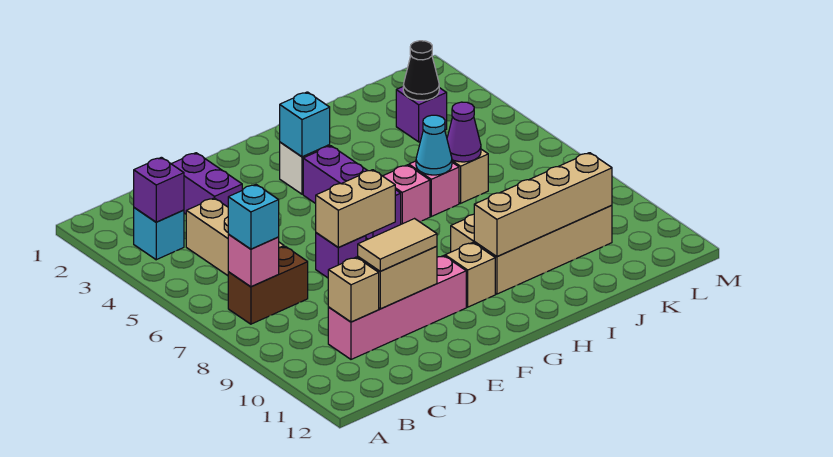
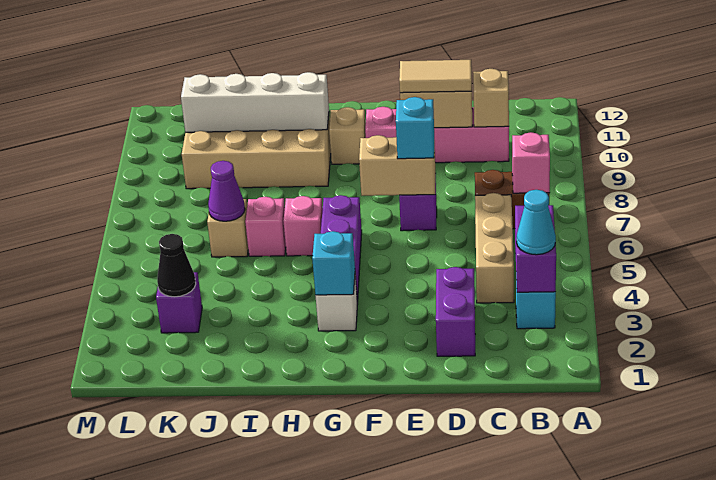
purple brick B3 level 2 -> purple brick B3:B4 level 2
cyan brick B7 level 3 -> cyan brick E7 level 3
tan brick H10:K10 level 2 -> white brick H10:K10 level 2
cyan cone I6 level 2 -> cyan cone B3 level 3

